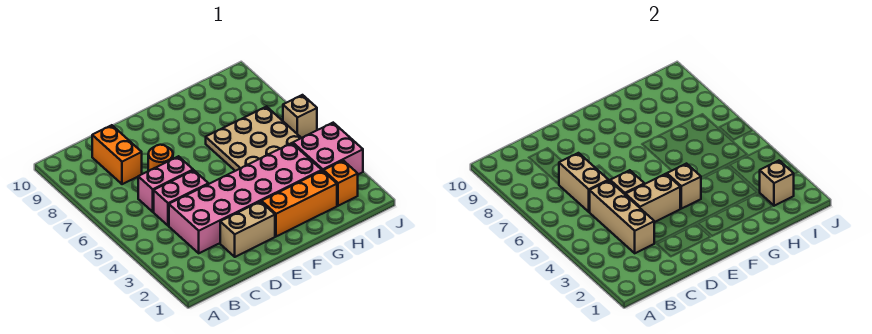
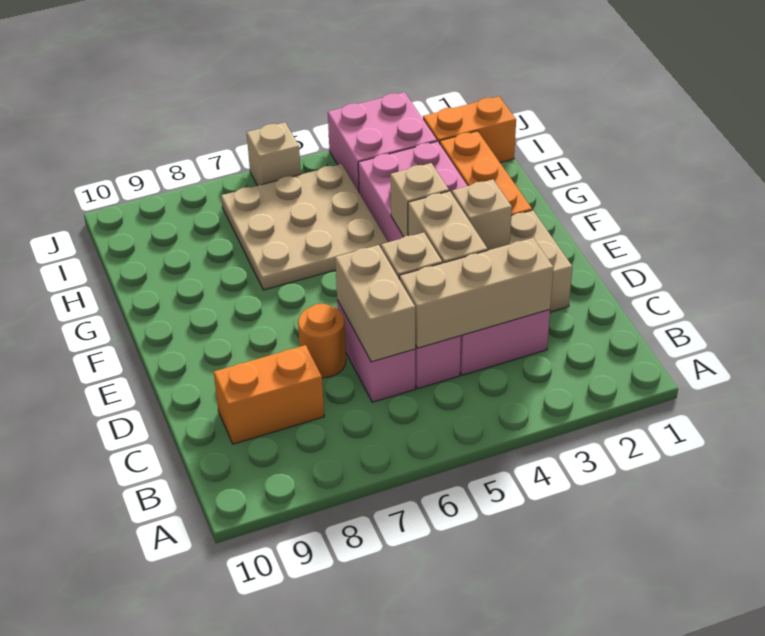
tan brick C6:C7 level 2 -> tan brick C6:D6 level 2
orange brick I2 level 1 -> orange brick I1:I2 level 1
tan brick I2 level 2 -> tan brick E3 level 2

